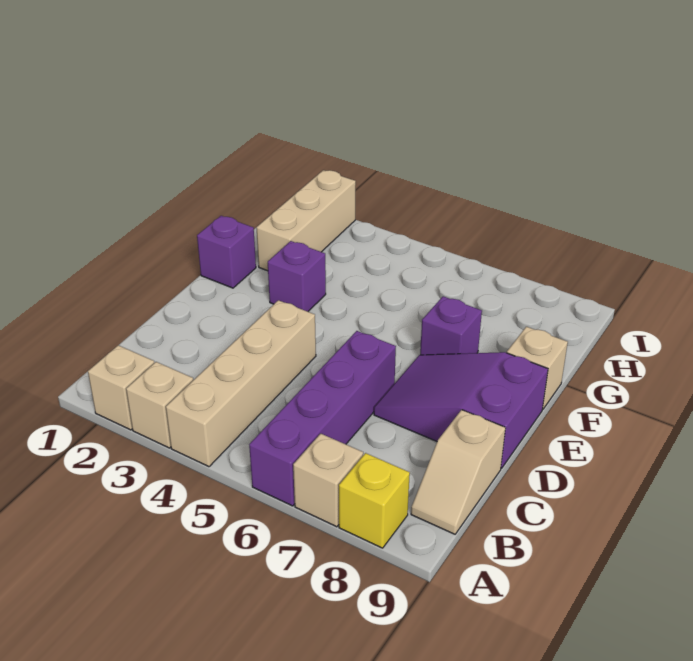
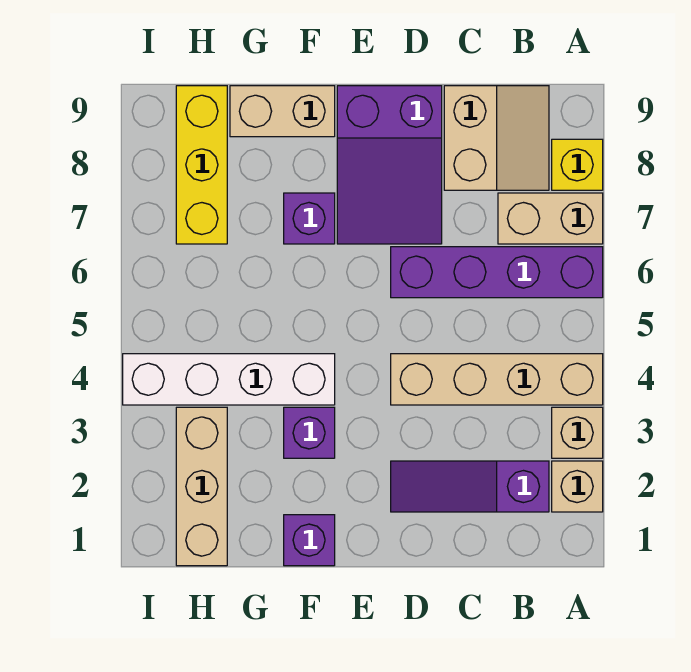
tan brick A7 level 1 -> tan brick A7:B7 level 1
none -> purple slope B2:D2 level 1 top B
tan slope B9:C9 level 1 top C -> tan slope B8:C9 level 1 top C
none -> white brick F4:I4 level 1
tan brick F9 level 1 -> tan brick F9:G9 level 1
tan brick G2:I2 level 1 -> tan brick H1:H3 level 1
none -> yellow brick H7:H9 level 1

